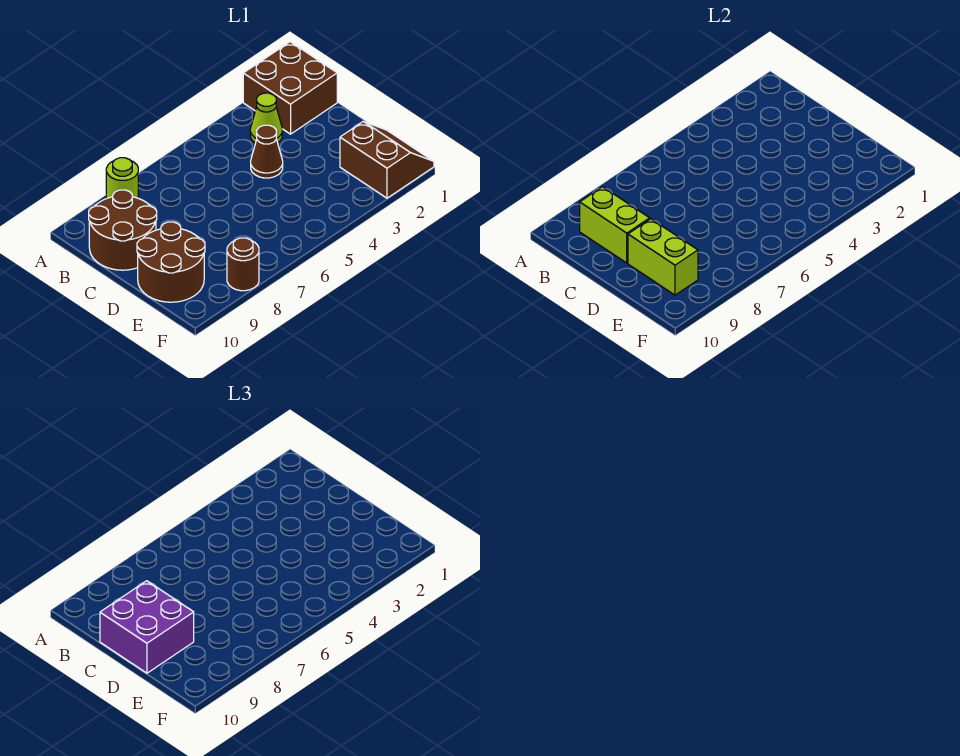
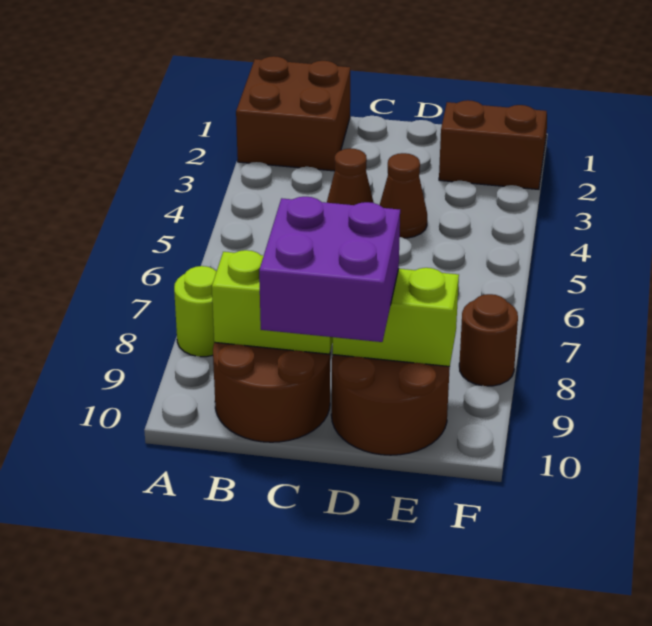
lime cone B3 level 1 -> none
none -> brown cone D4 level 1

